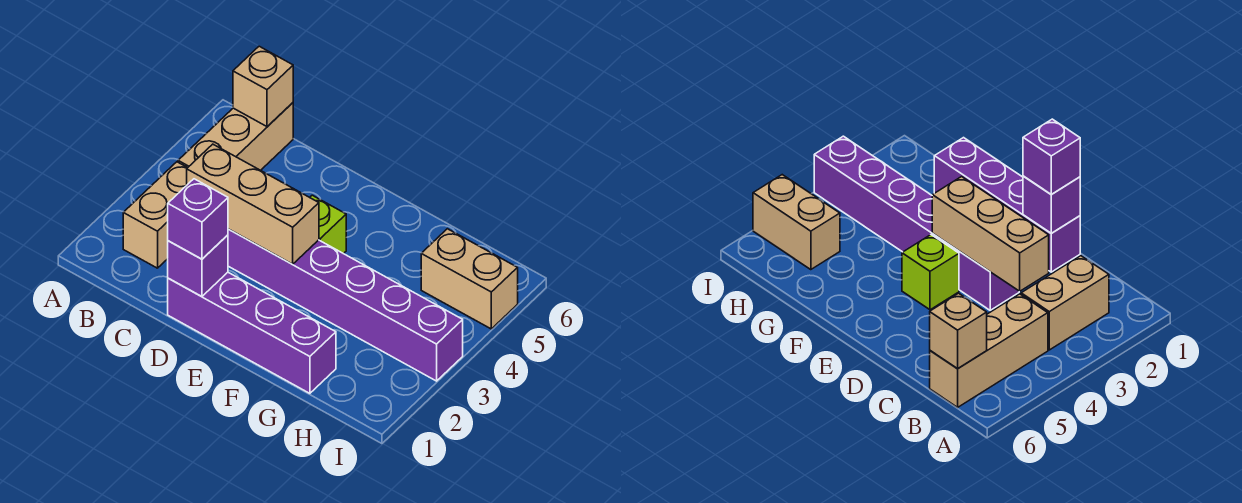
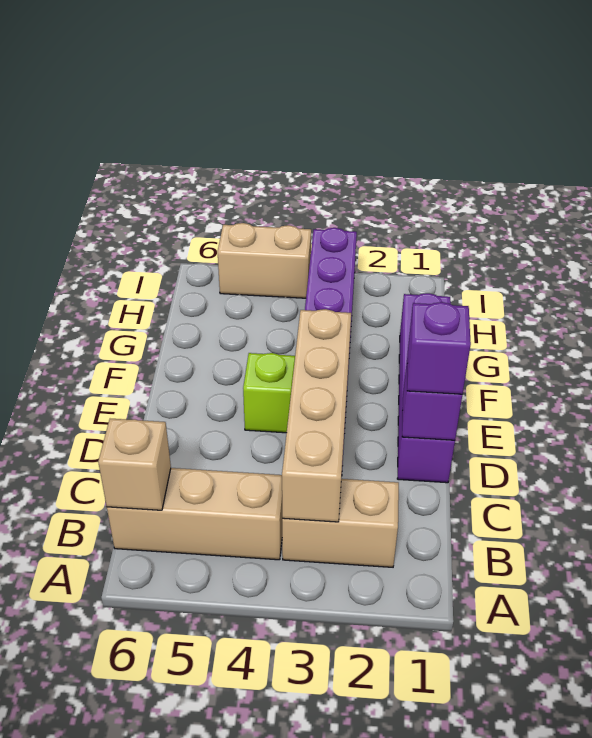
tan brick C3:E3 level 2 -> tan brick B3:E3 level 2
tan brick H5:I5 level 1 -> tan brick I4:I5 level 1

